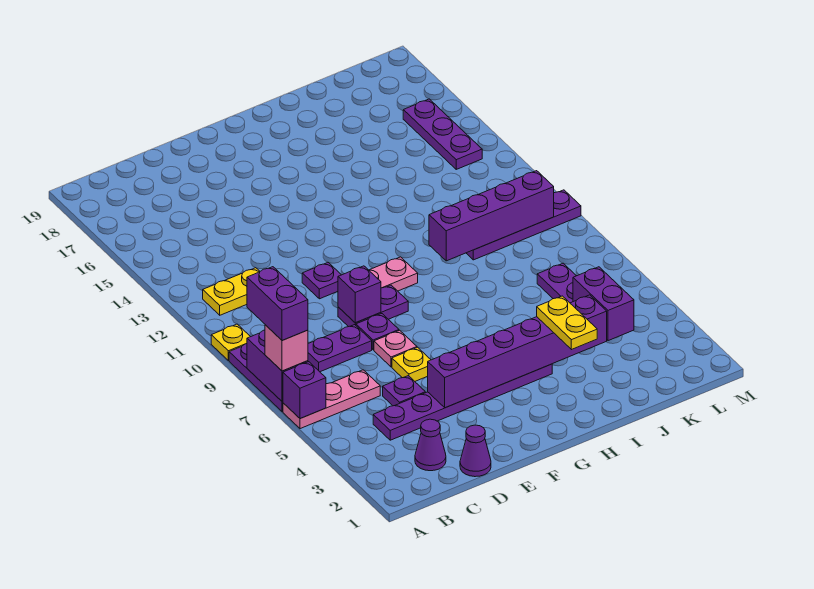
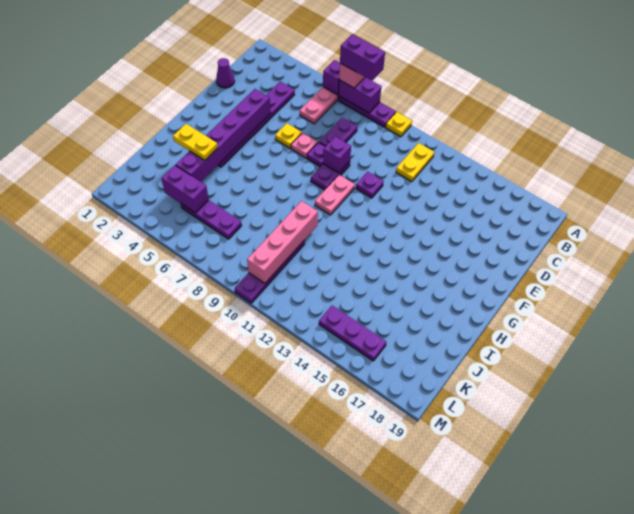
purple cone C2 level 1 -> none
purple plate D5 level 1 -> none
purple brick I10:L10 level 2 -> pink brick I10:L10 level 2

